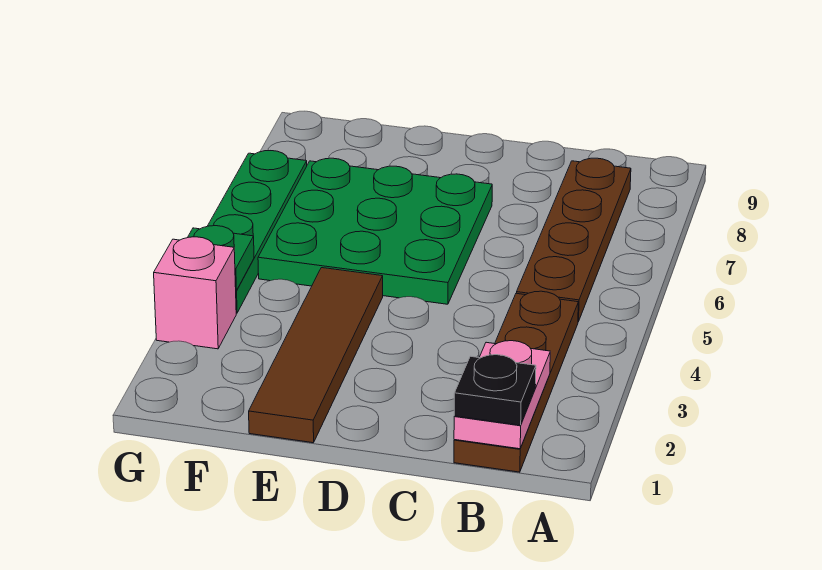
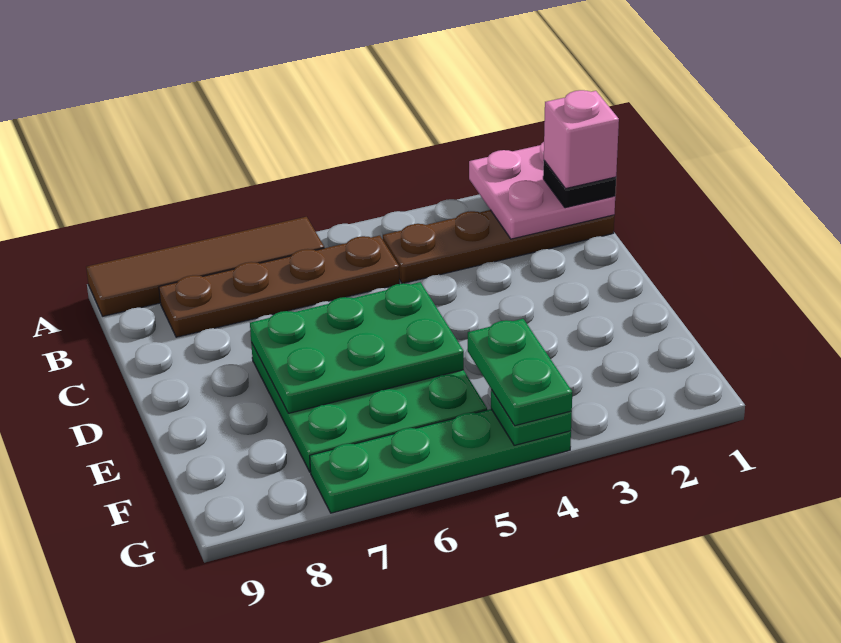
pink plate B1:B2 level 2 -> pink plate A1:B2 level 2
none -> green plate D5:E7 level 2
brown tile E1:E4 level 1 -> brown tile A6:A9 level 1
none -> green plate F4:G4 level 3
pink brick G3 level 1 -> pink brick B1 level 4

